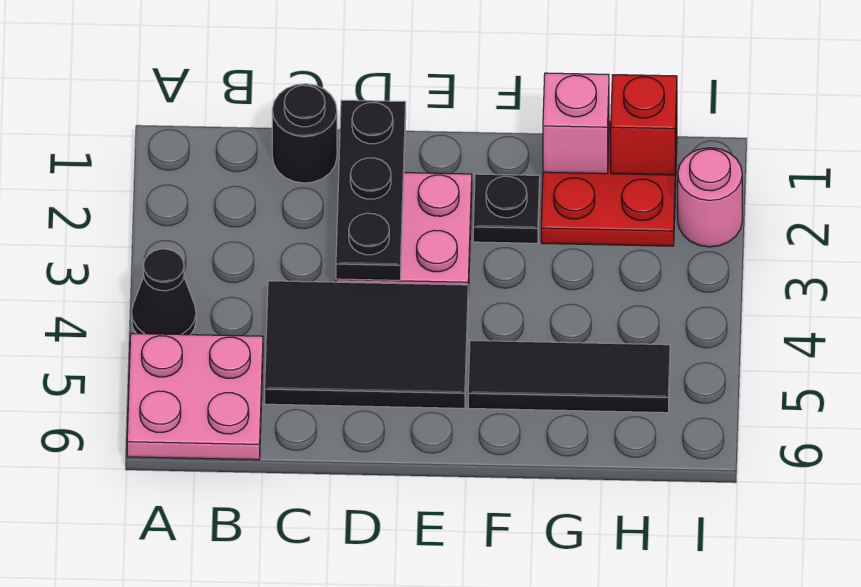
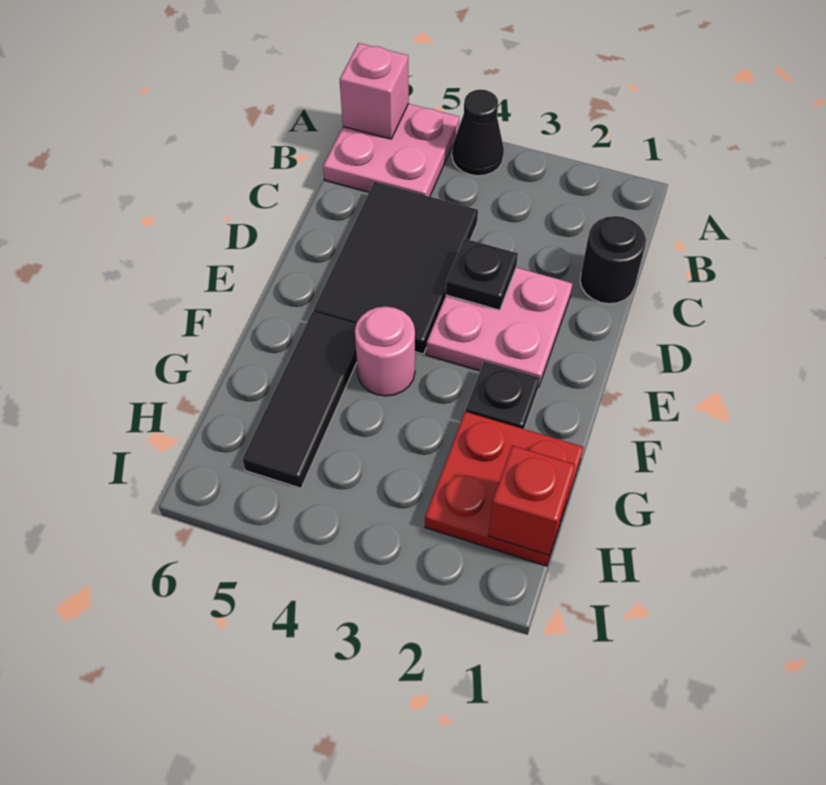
black plate D1:D3 level 2 -> black plate D3 level 2
pink brick G1 level 2 -> pink brick A6 level 2
pink round brick I2 level 1 -> pink round brick F4 level 1

